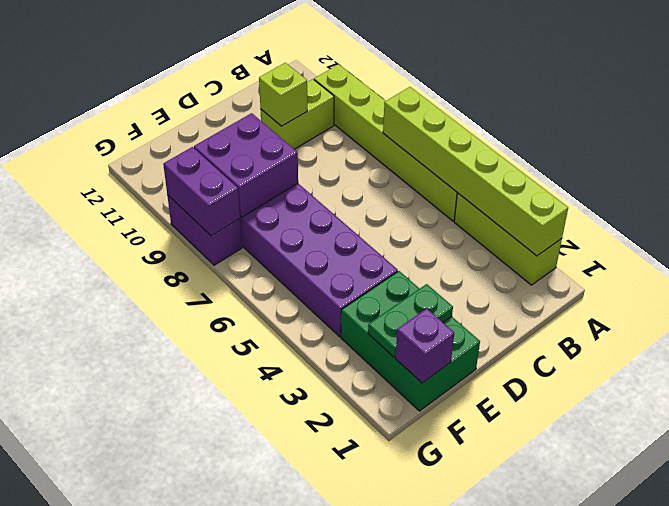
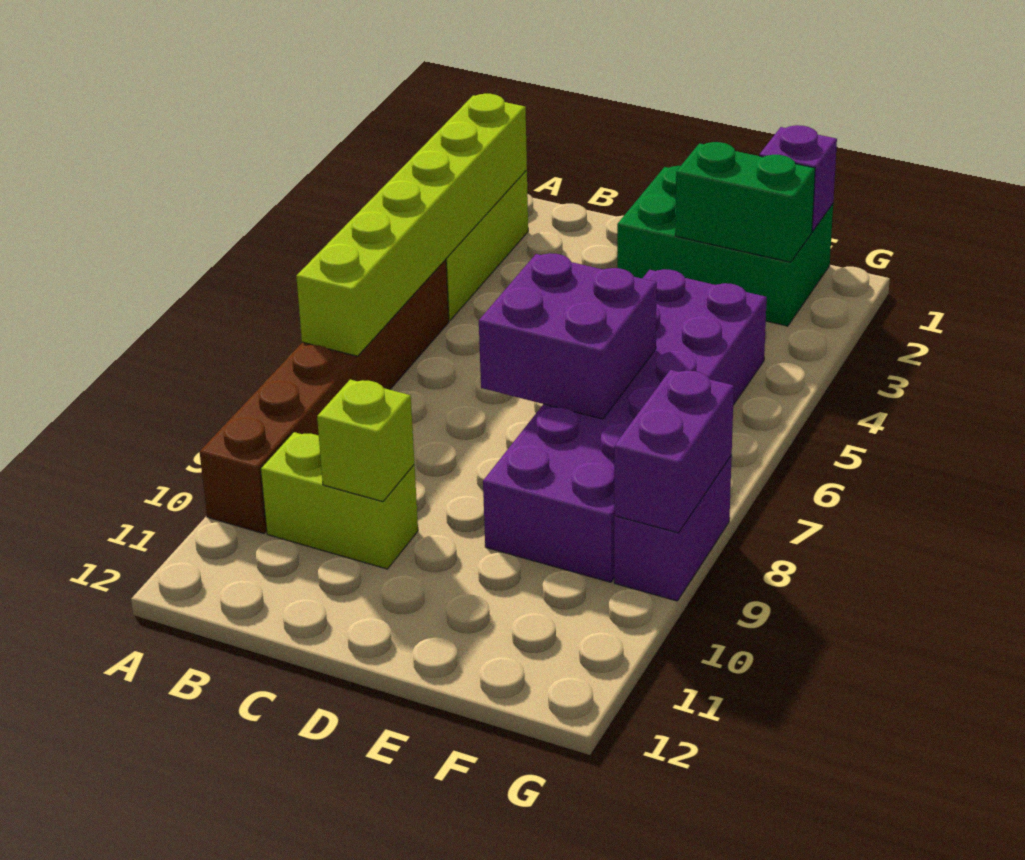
lime brick A5:A10 level 1 -> brown brick A5:A10 level 1
green brick E1:F3 level 1 -> green brick D1:F2 level 1
green plate E2:F2 level 2 -> green brick E2:F2 level 2
purple brick E8:F9 level 2 -> purple brick D6:E7 level 2

